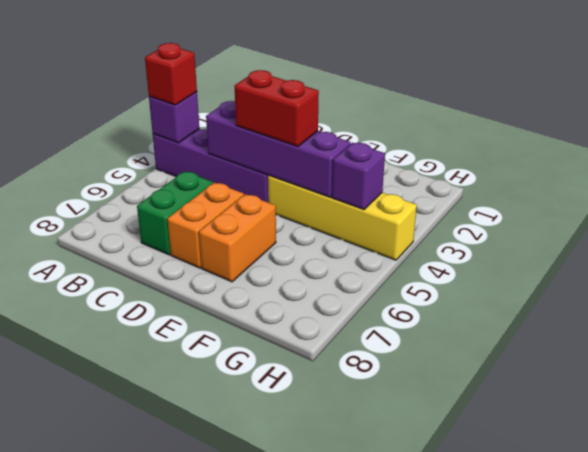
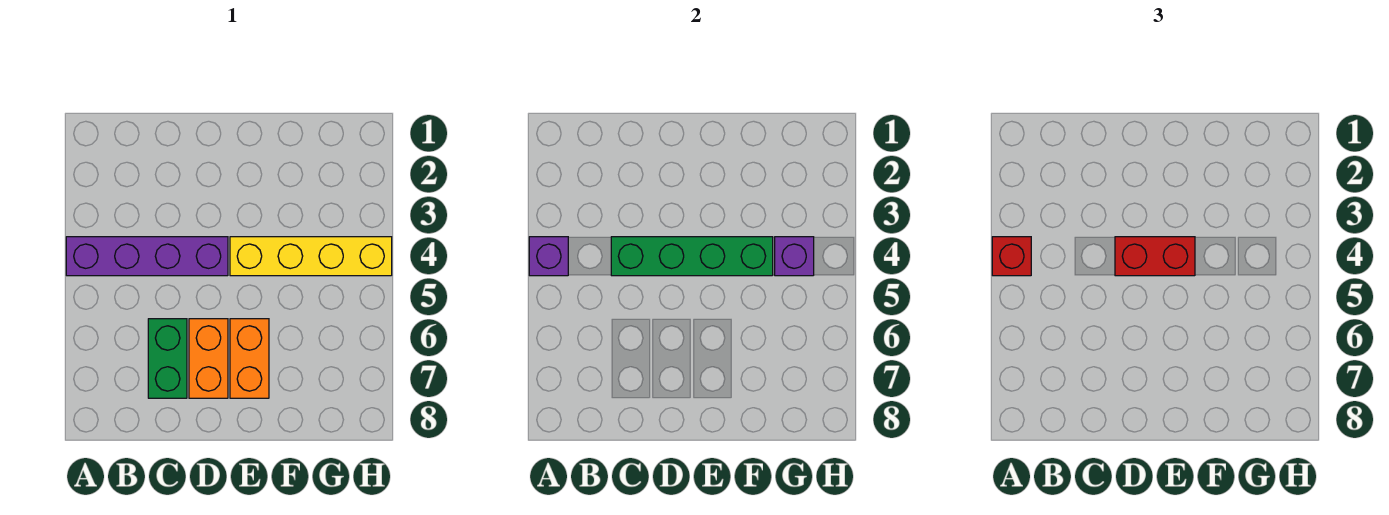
purple brick C4:F4 level 2 -> green brick C4:F4 level 2

